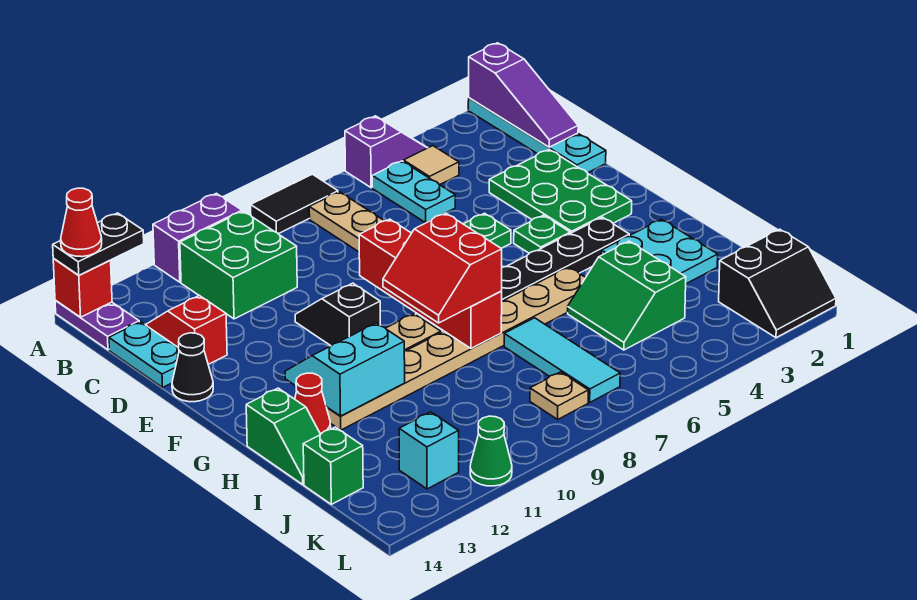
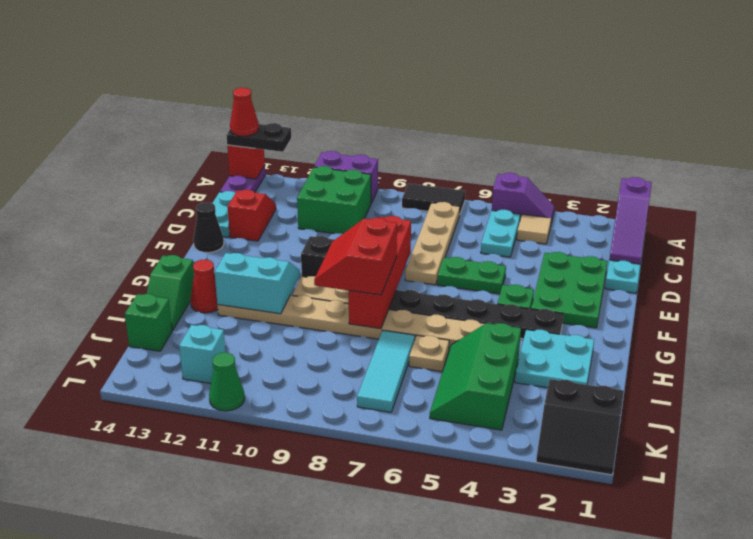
green slope I4:J5 level 1 top 4 -> green slope I4:K5 level 1 top 4
tan plate K8 level 1 -> tan plate I6 level 1

